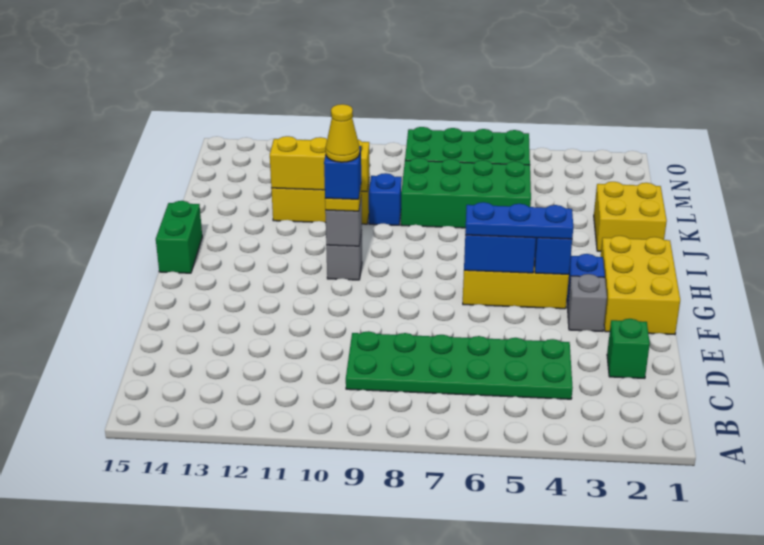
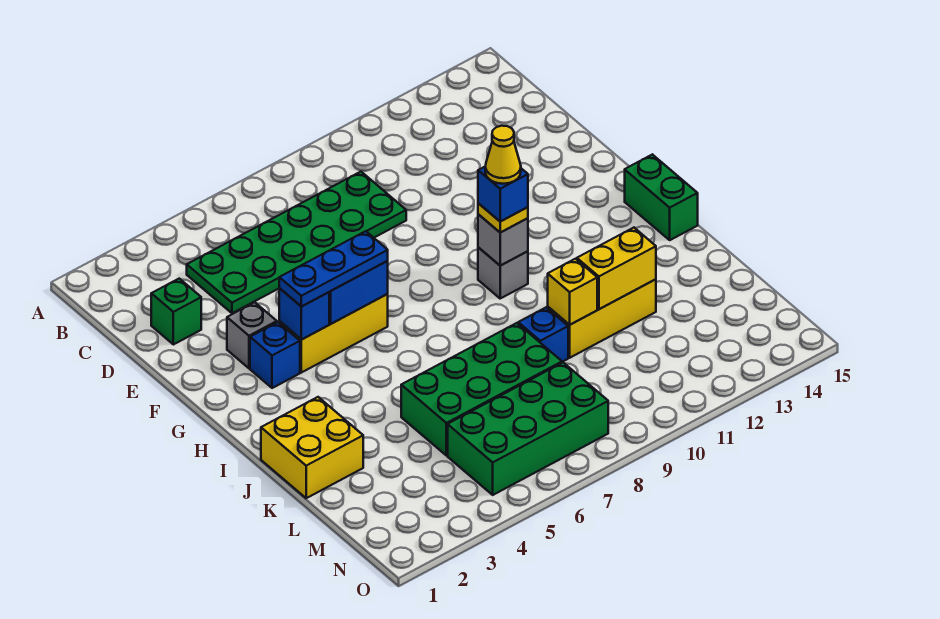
yellow brick F1:H2 level 1 -> none

